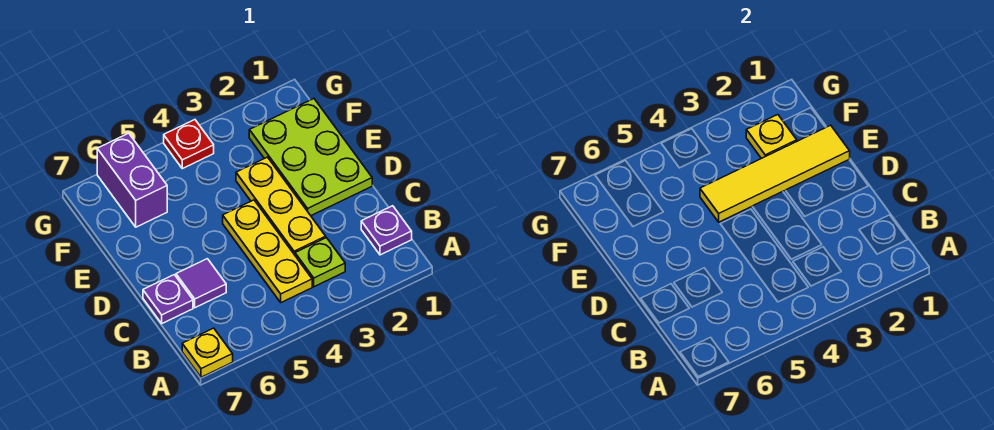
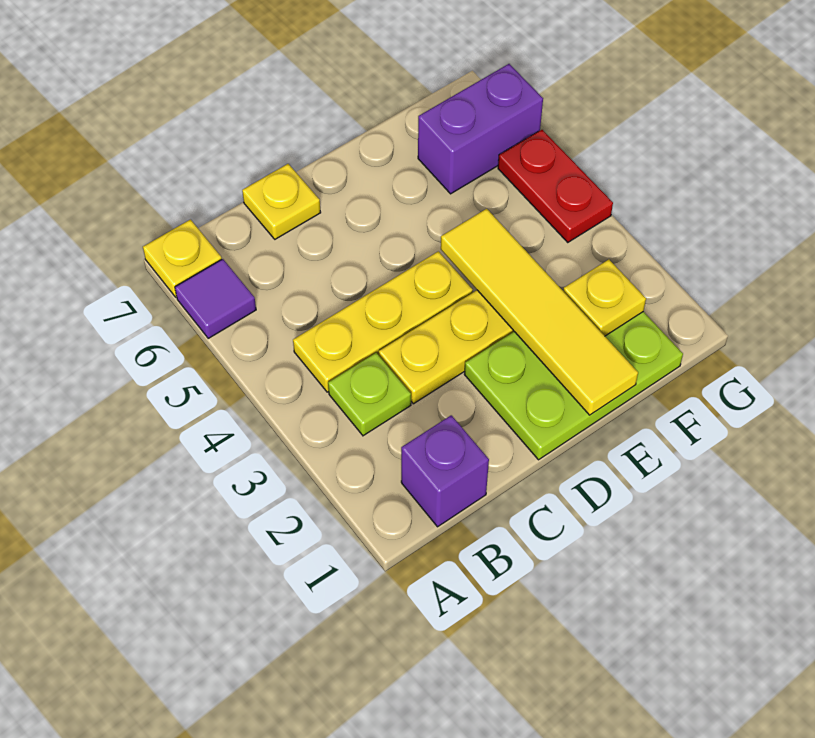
purple plate B1 level 1 -> purple brick B1 level 1
purple tile C6 level 1 -> purple tile A6 level 1
purple plate C7 level 1 -> yellow plate C7 level 1
red plate G4 level 1 -> red plate G4:G5 level 1

